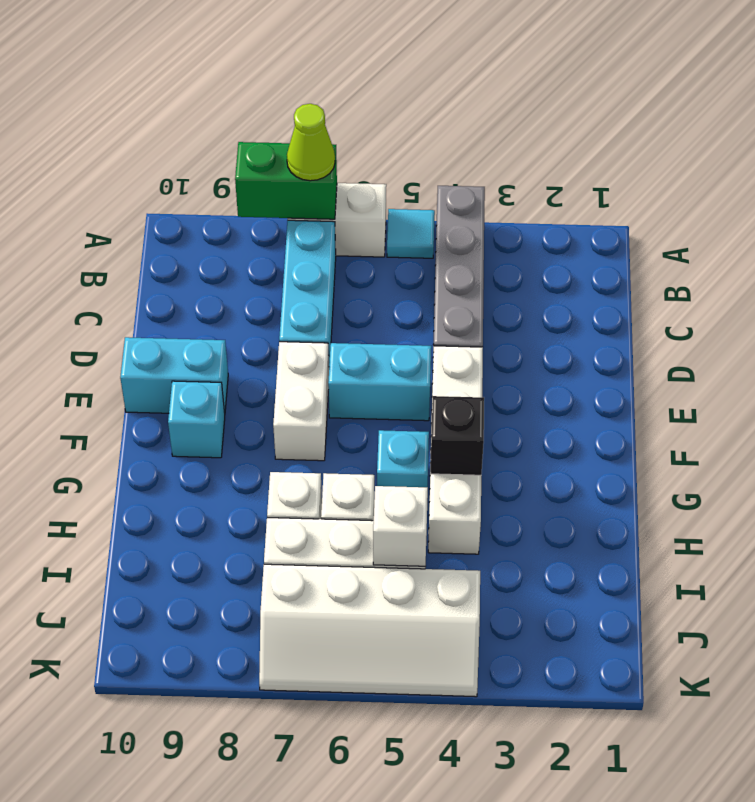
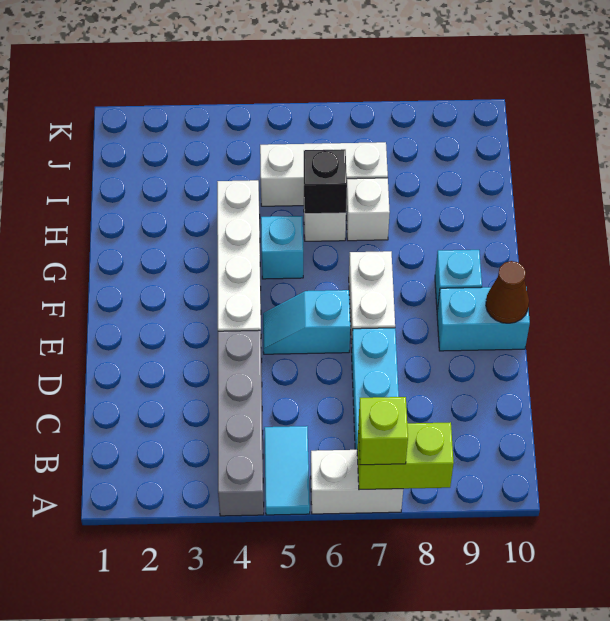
cyan tile A5 level 1 -> cyan tile A5:B5 level 1
green brick A7:A8 level 2 -> lime brick A7:A8 level 2
lime cone A7 level 3 -> lime brick A7 level 3
cyan brick E5:E6 level 1 -> cyan slope E5:E6 level 1 top 6
none -> brown cone E10 level 2
black brick G4 level 2 -> black brick H6 level 2
white brick I5 level 2 -> none
white slope J4:K7 level 1 top J -> none

